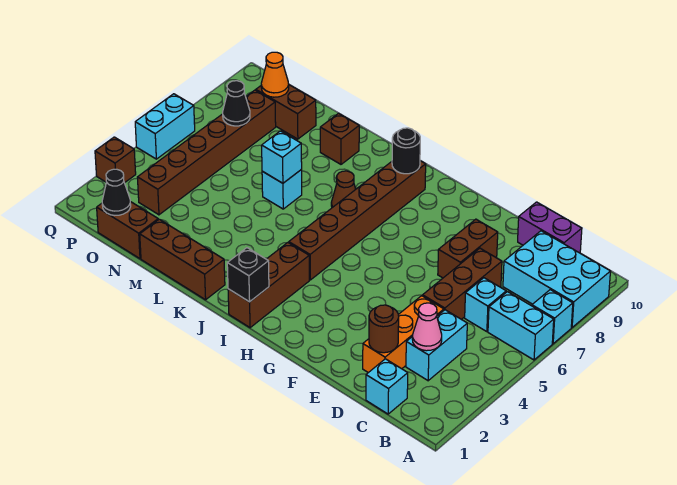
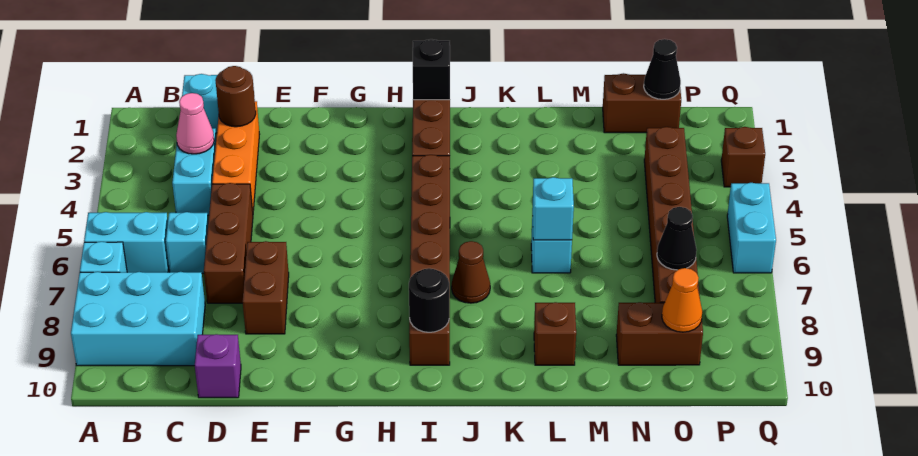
purple brick C10:D10 level 1 -> purple brick D10 level 1
brown brick K1:M1 level 1 -> none

